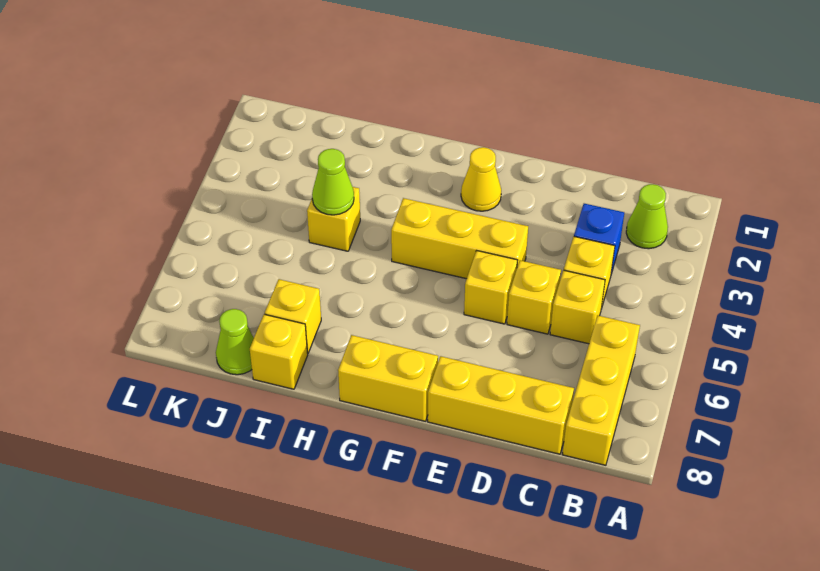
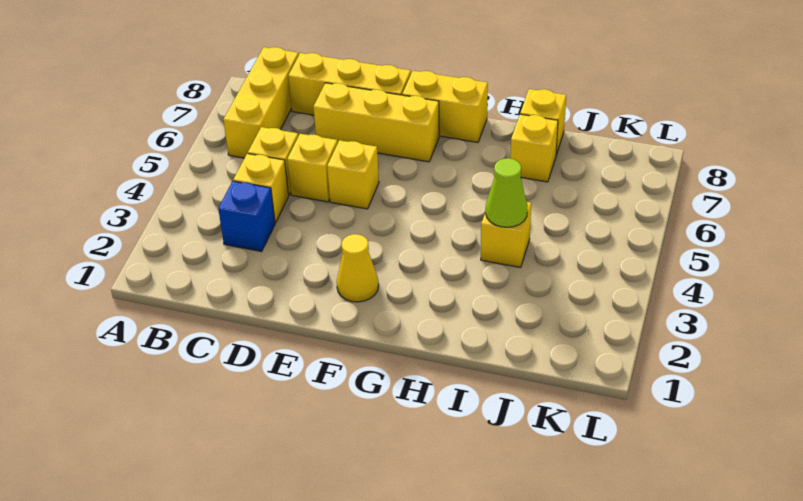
lime cone B2 level 1 -> none
yellow brick E4:G4 level 1 -> yellow brick D7:F7 level 1
lime cone J8 level 1 -> none

